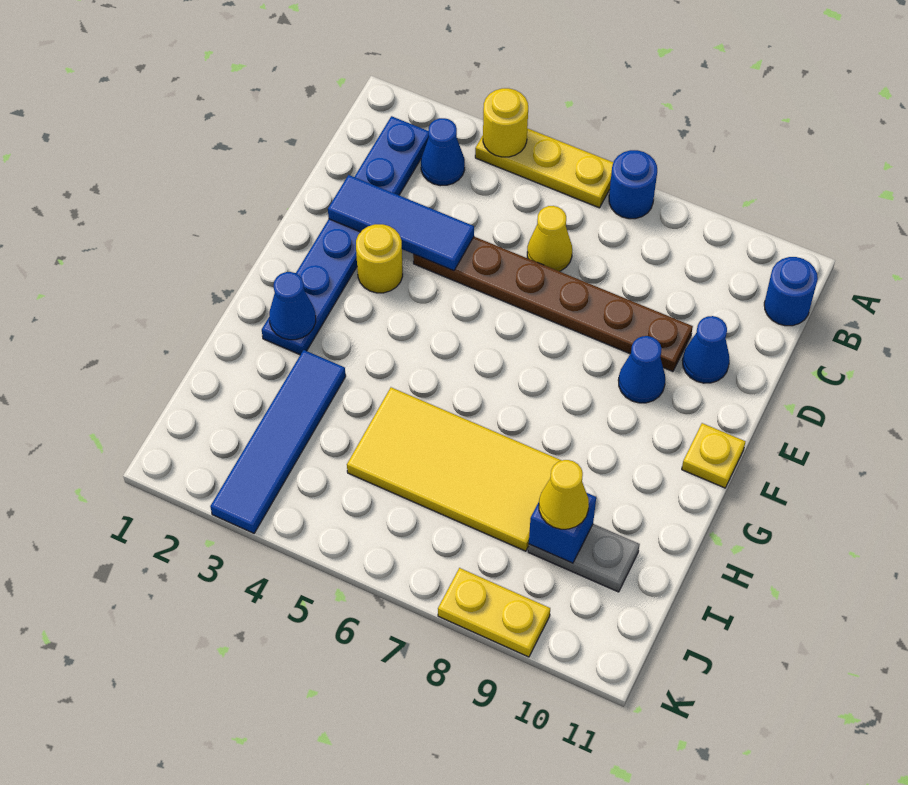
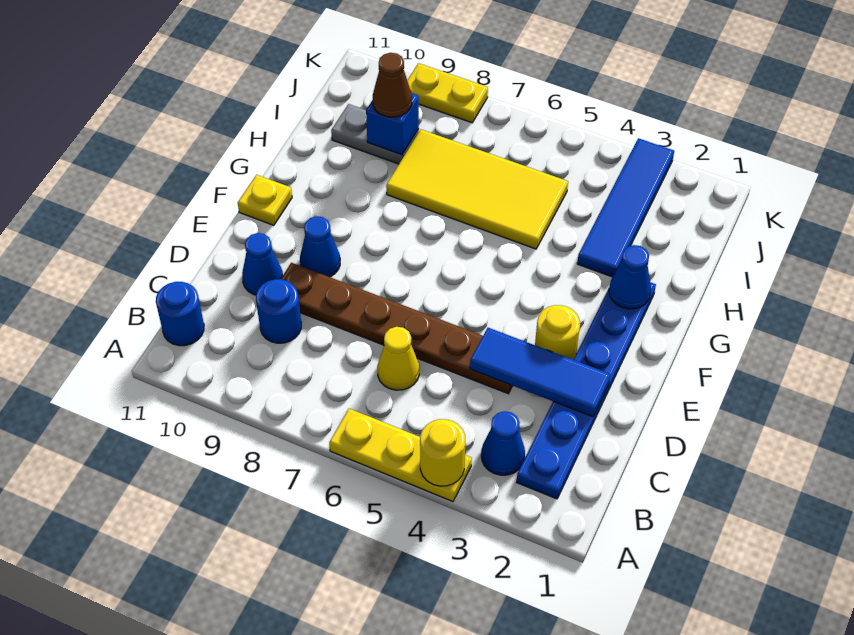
blue round brick A7 level 1 -> blue round brick C9 level 1
yellow cone I9 level 3 -> brown cone I9 level 3

